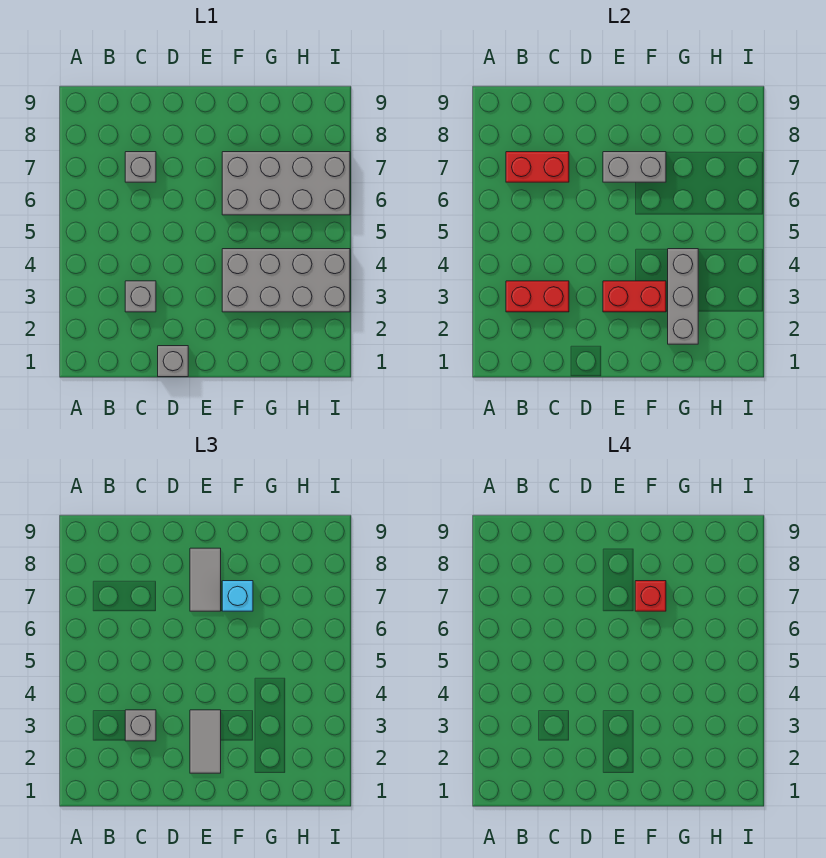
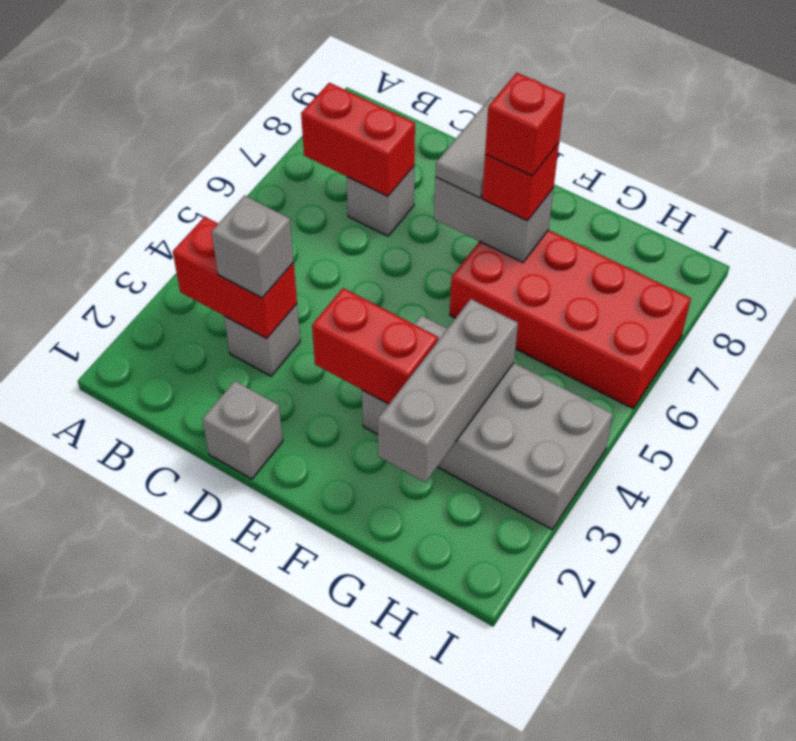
grey tile E2:E3 level 3 -> none
grey brick F6:I7 level 1 -> red brick F6:I7 level 1
cyan brick F7 level 3 -> red brick F7 level 3

